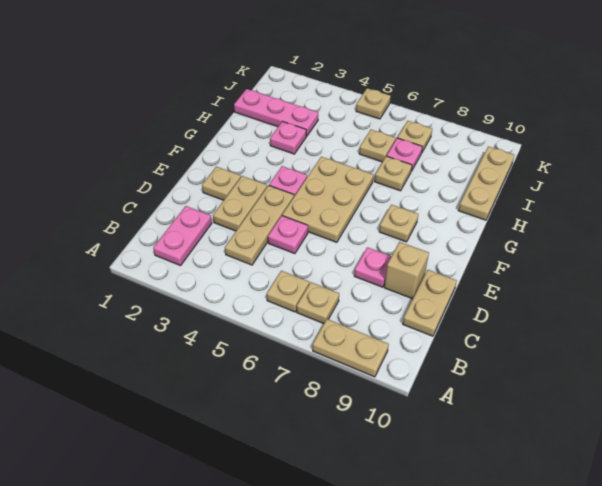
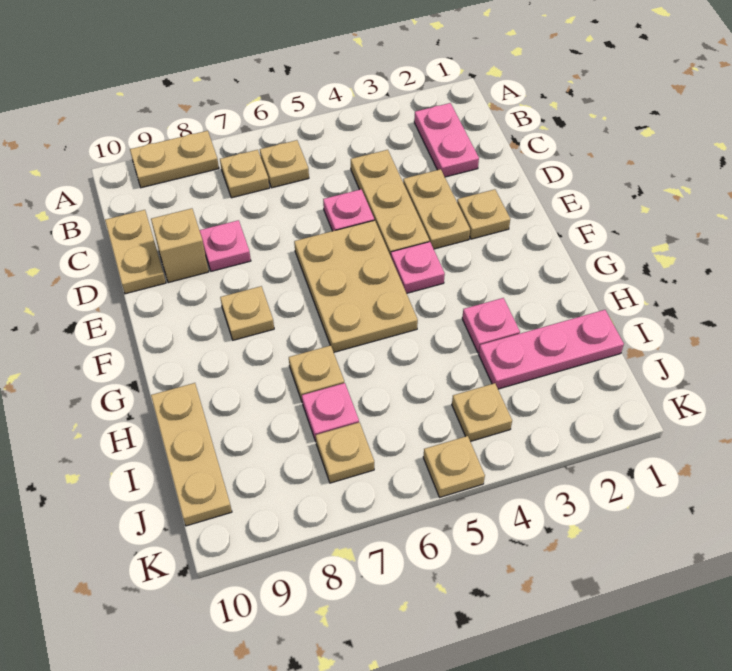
tan plate I6 level 1 -> tan plate J4 level 1

